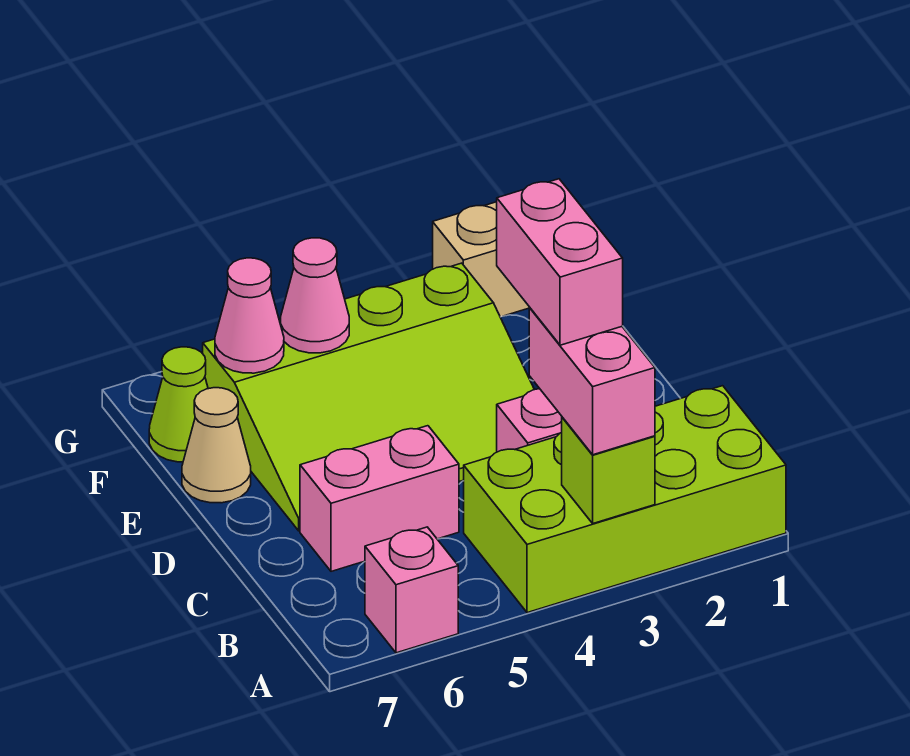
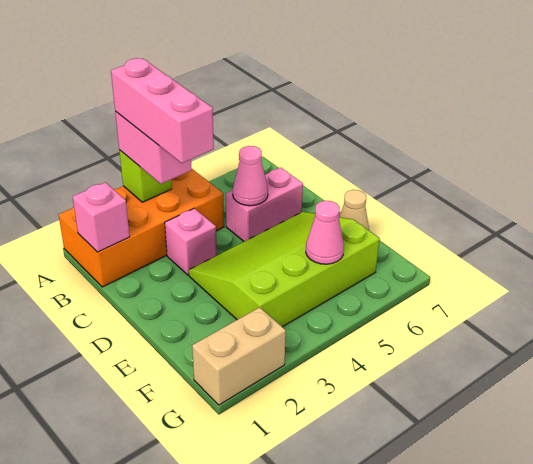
lime brick A1:B4 level 1 -> orange brick A1:B4 level 1
pink brick A6 level 1 -> pink brick B1 level 2
pink brick B3:C3 level 4 -> pink brick A3:C3 level 4
pink cone F6 level 2 -> pink cone C5 level 2
lime cone F7 level 1 -> none

